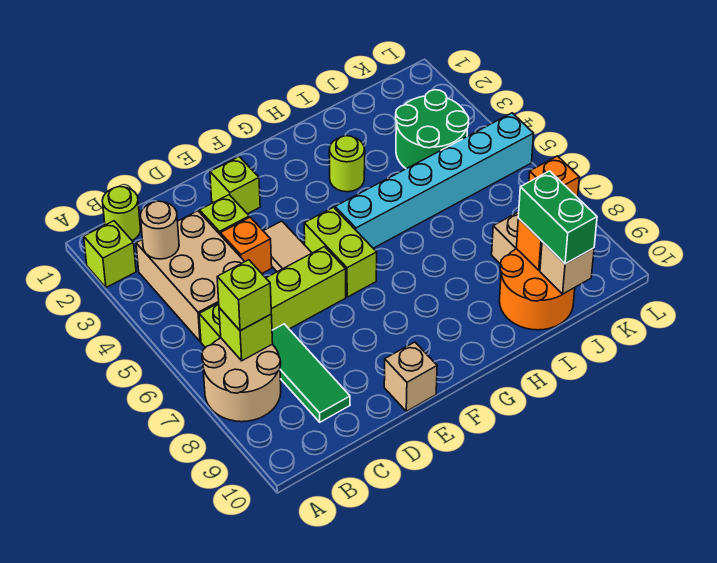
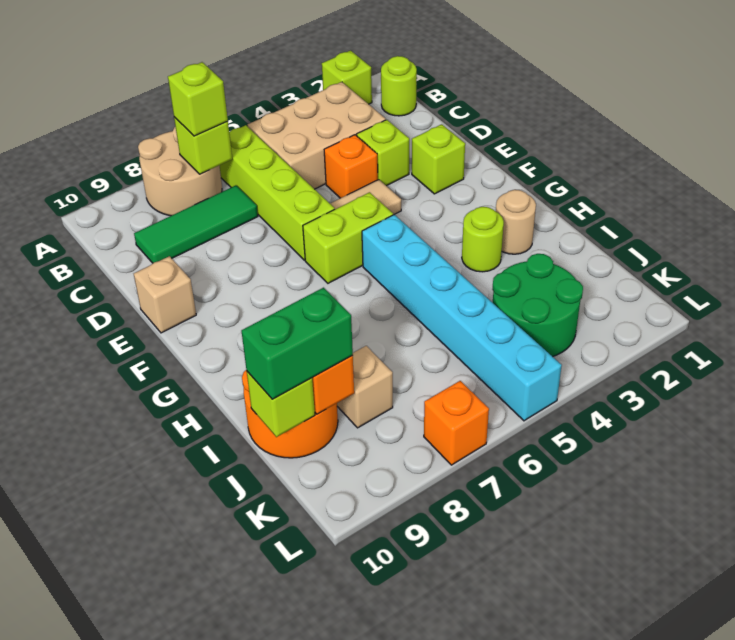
tan round brick B3 level 2 -> tan round brick H2 level 1
tan brick J10 level 2 -> lime brick J10 level 2

